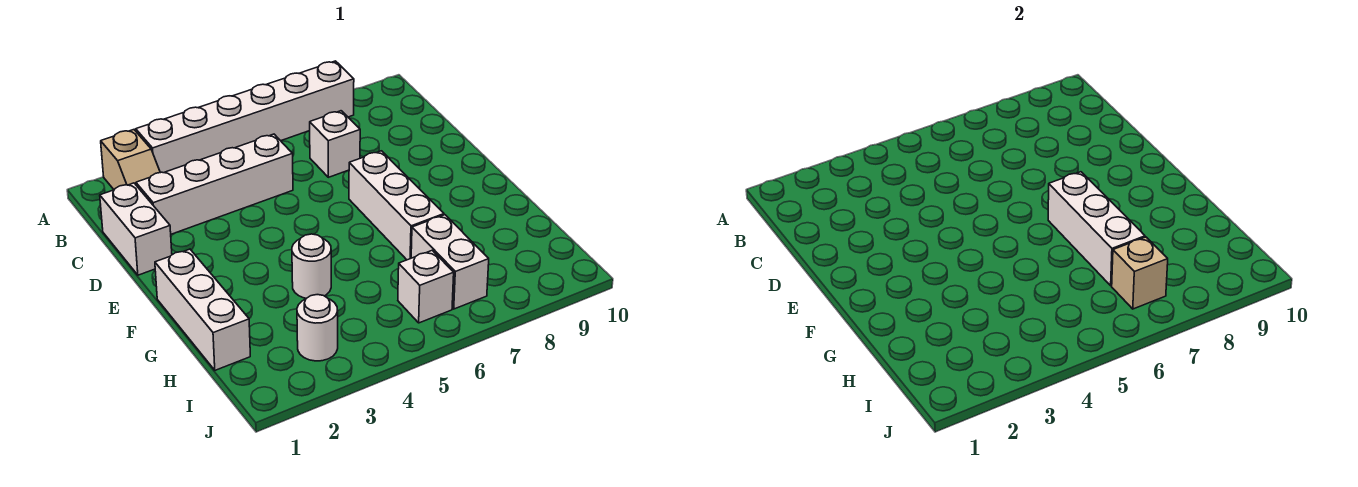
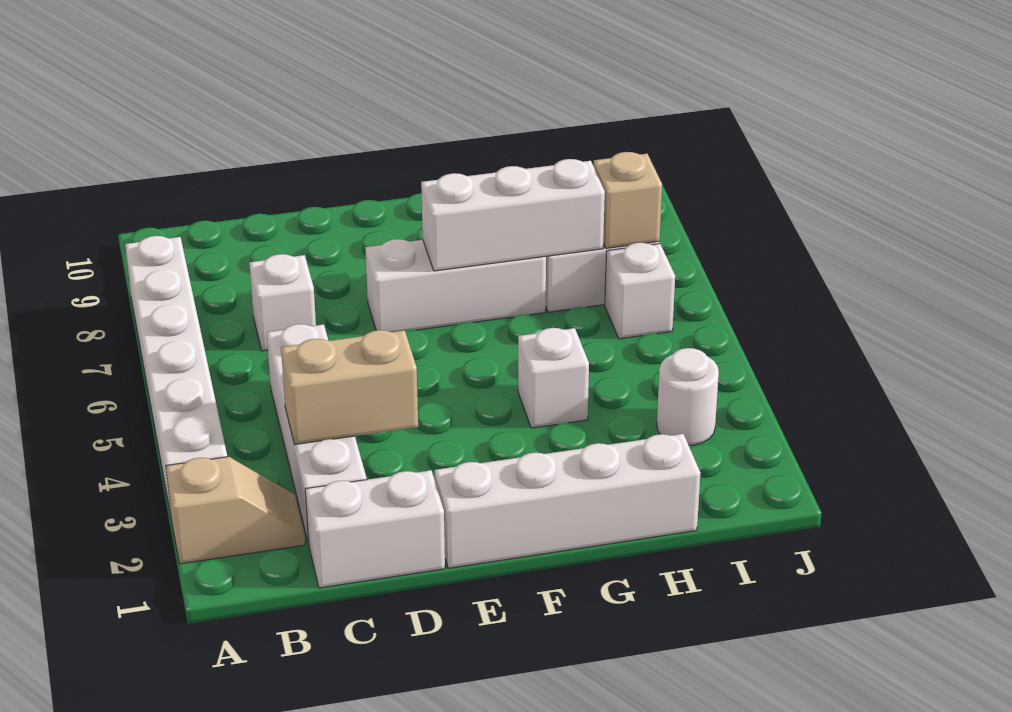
none -> tan brick C3:D3 level 2
white brick F1:H1 level 1 -> white brick E1:H1 level 1
white round brick G4 level 1 -> white brick G4 level 1

